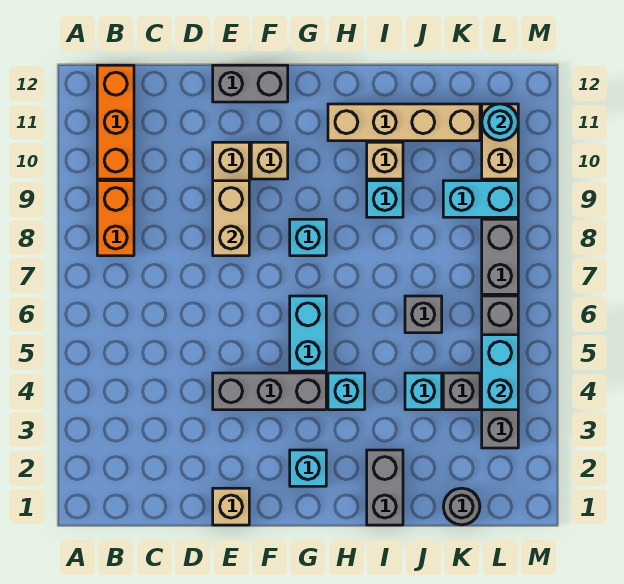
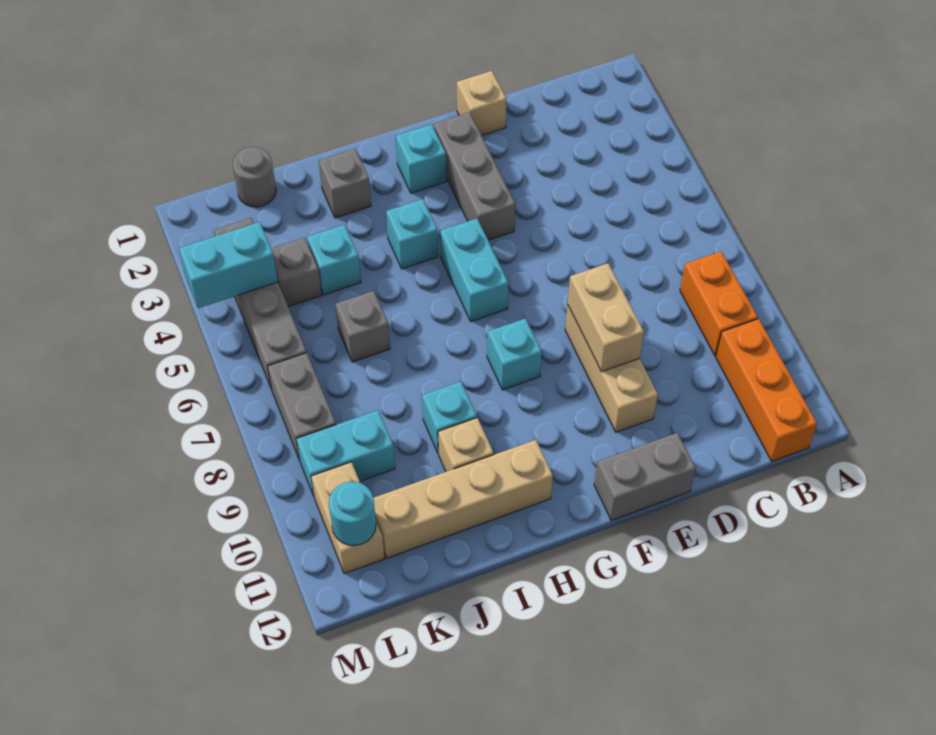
grey brick E4:G4 level 1 -> grey brick F2:F4 level 1
tan brick F10 level 1 -> none
grey brick I1:I2 level 1 -> grey brick I2 level 1
cyan brick L4:L5 level 2 -> cyan brick L4:M4 level 2

